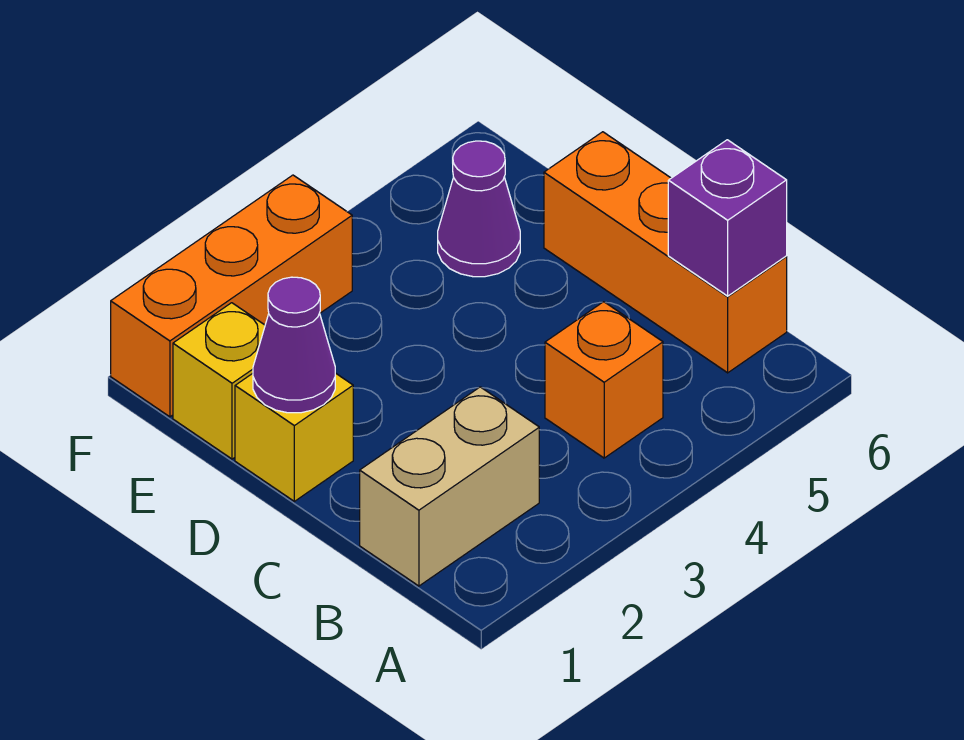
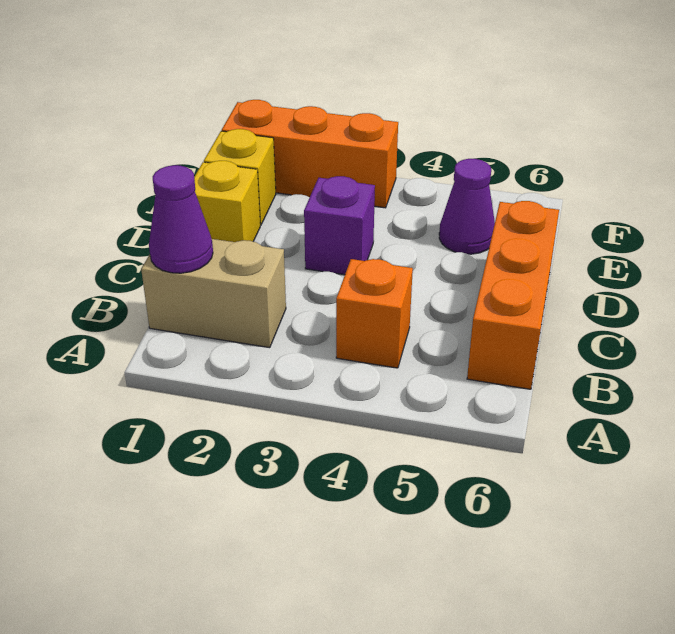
purple brick B6 level 2 -> purple brick D3 level 1
purple cone D1 level 2 -> purple cone B1 level 2

